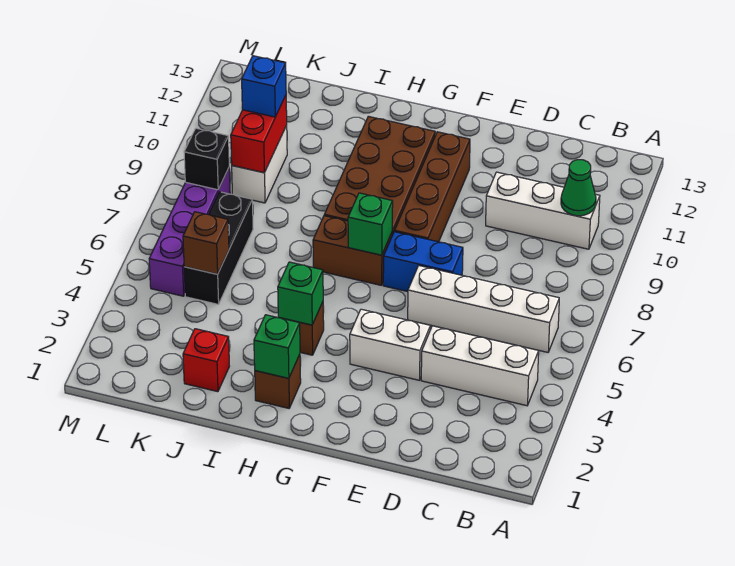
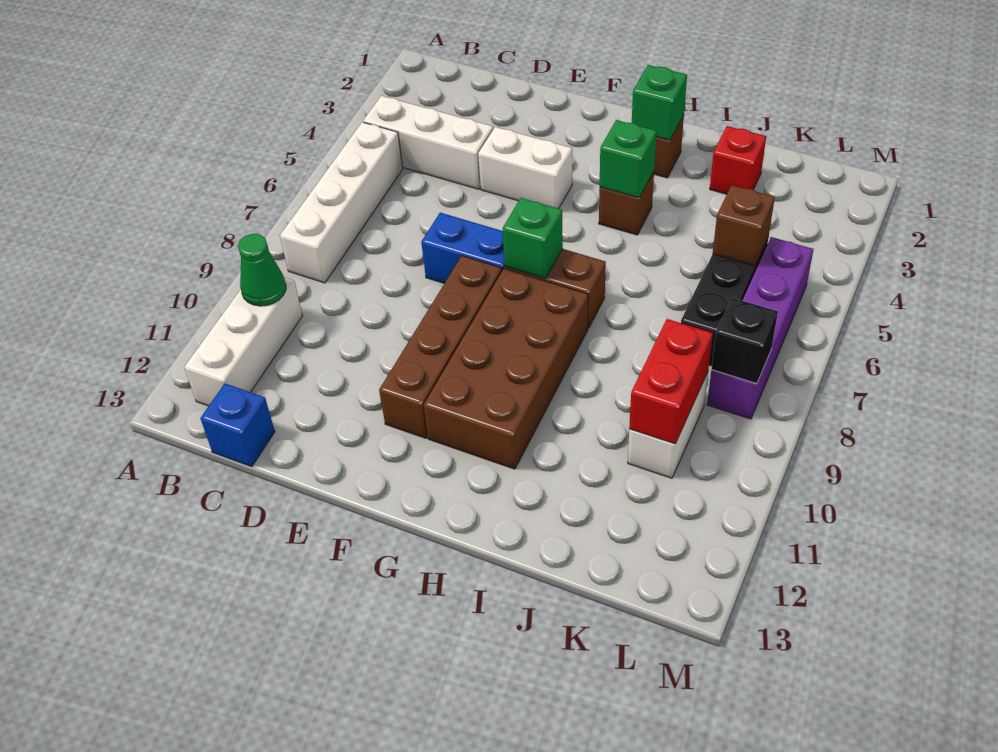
white brick B6:E6 level 1 -> white brick B5:B8 level 1
white brick B10:D10 level 1 -> white brick B10:B12 level 1
blue brick K10 level 3 -> blue brick C13 level 1

